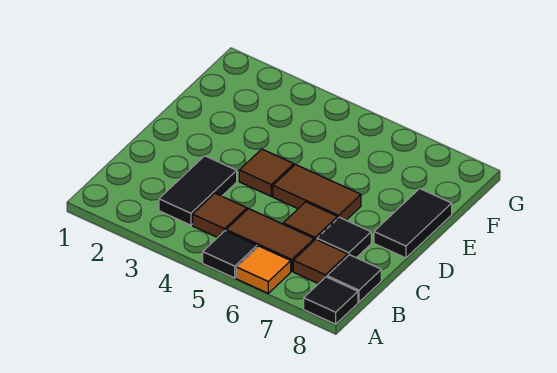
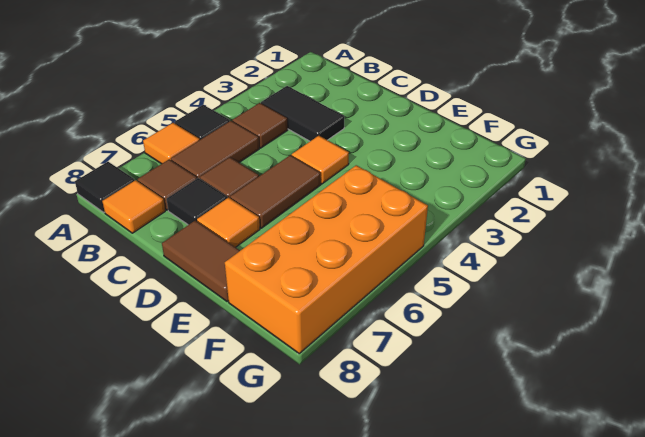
black tile B8 level 1 -> orange tile B8 level 1
brown tile D4 level 1 -> orange tile D4 level 1
none -> orange tile D7 level 1
black tile D8:E8 level 1 -> brown tile D8:E8 level 1
none -> orange brick F5:G8 level 1

